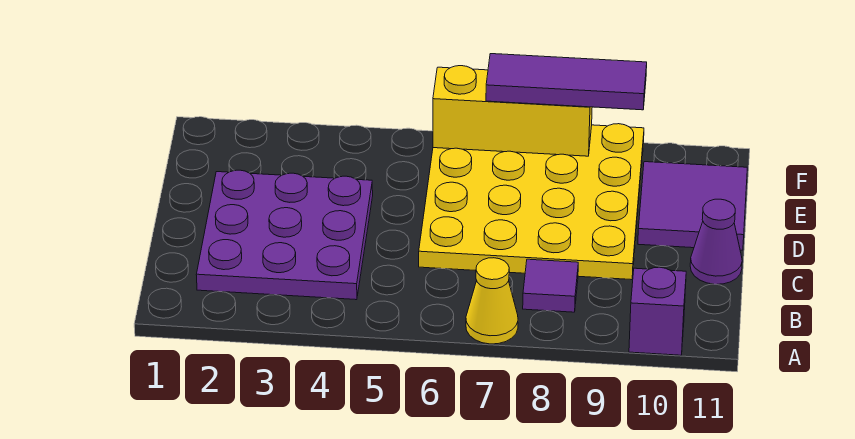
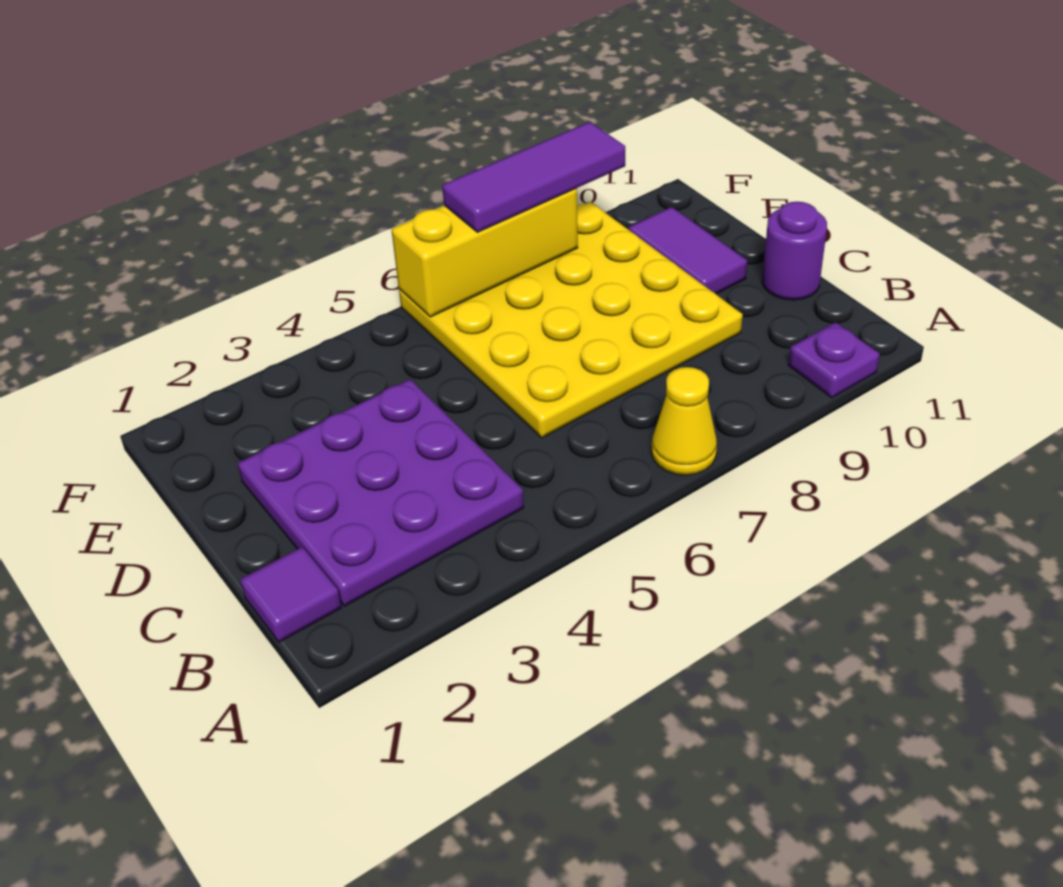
purple brick A10 level 1 -> purple plate A10 level 1
purple tile B8 level 1 -> purple tile B1 level 1
purple cone C11 level 1 -> purple round brick C11 level 1
purple tile D10:E11 level 1 -> purple tile D10:E10 level 1

